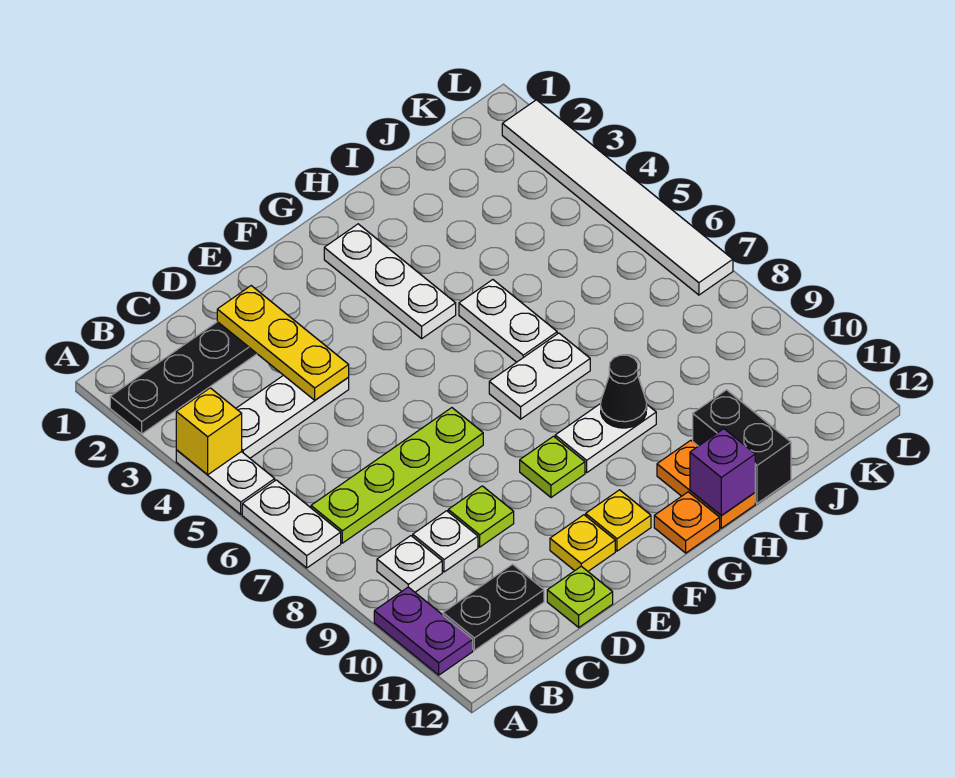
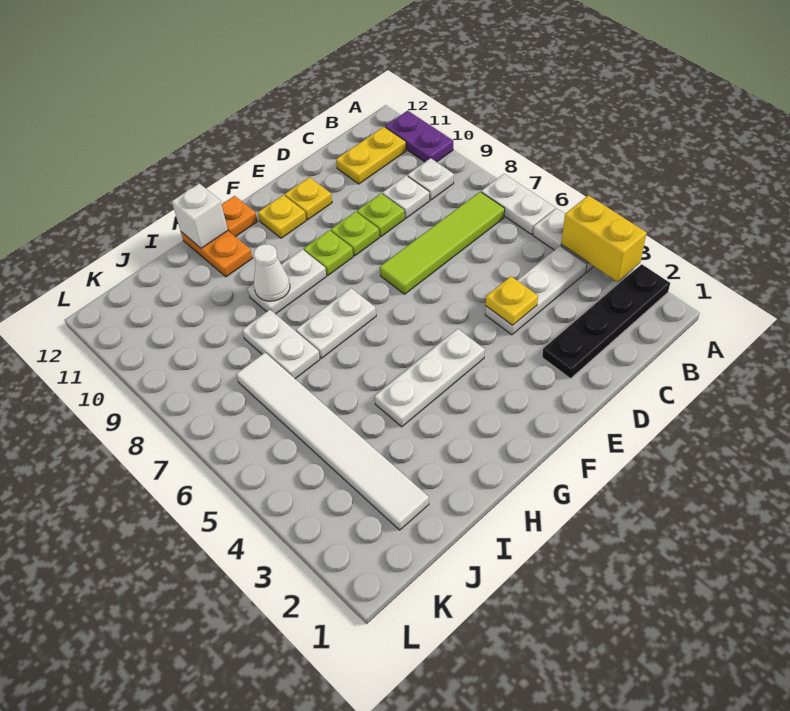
yellow brick A4 level 2 -> yellow brick A3:A4 level 2
lime plate B7:E7 level 1 -> lime tile B7:E7 level 1
black plate B11:C11 level 1 -> yellow plate B11:C11 level 1
yellow plate D2:D4 level 2 -> yellow plate D4 level 2
lime plate D12 level 1 -> lime plate E9 level 1
white plate G2:G4 level 1 -> white plate F4:H4 level 1
white plate H5:H6 level 1 -> white plate I7:I8 level 1
black cone H9 level 2 -> white cone H9 level 2
purple brick H12 level 2 -> white brick H12 level 2
black brick I11:I12 level 1 -> none
white tile L2:L7 level 1 -> white tile J2:J7 level 1

